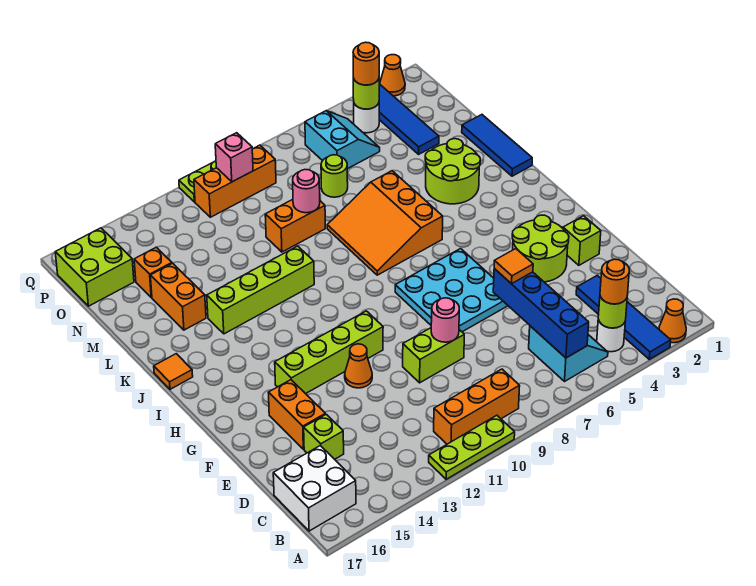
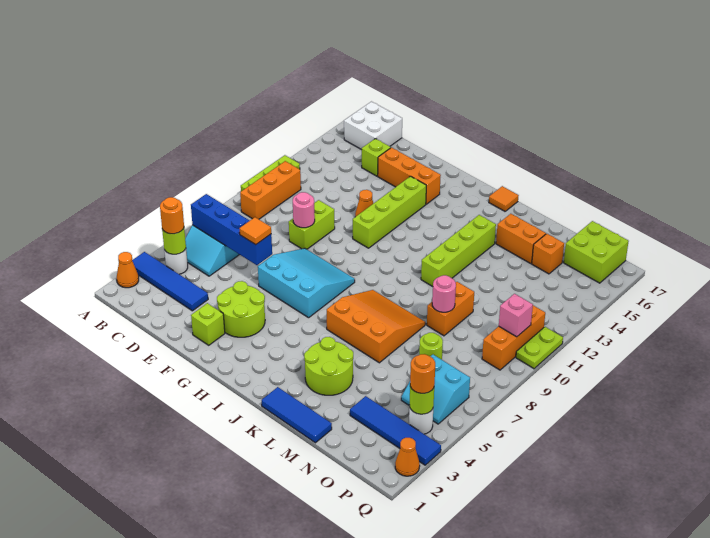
orange brick E15:F15 level 1 -> orange brick E15:G15 level 1
cyan plate F6:H8 level 1 -> cyan slope F6:H8 level 1 top 6

